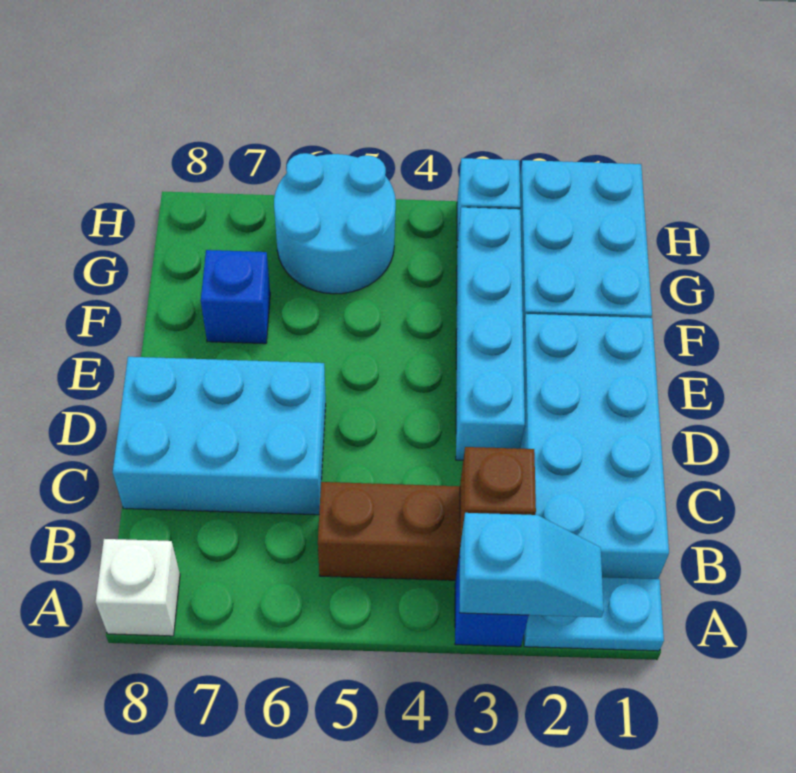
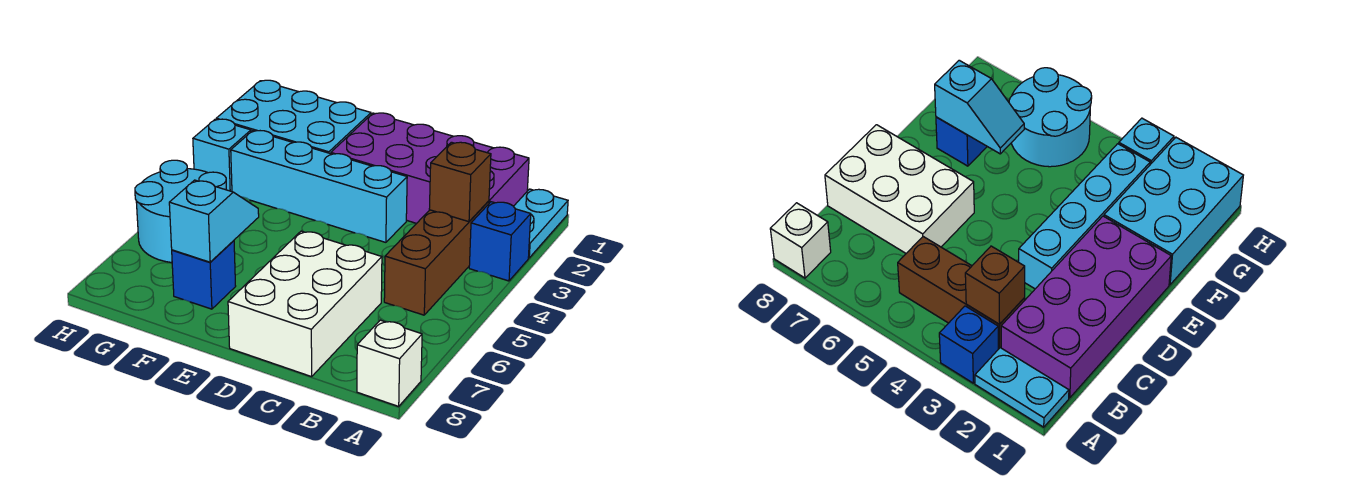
cyan slope A2:A3 level 2 top 3 -> cyan slope F6:F7 level 2 top 7
cyan brick B1:E2 level 1 -> purple brick B1:E2 level 1
cyan brick C6:D8 level 1 -> white brick C6:D8 level 1

